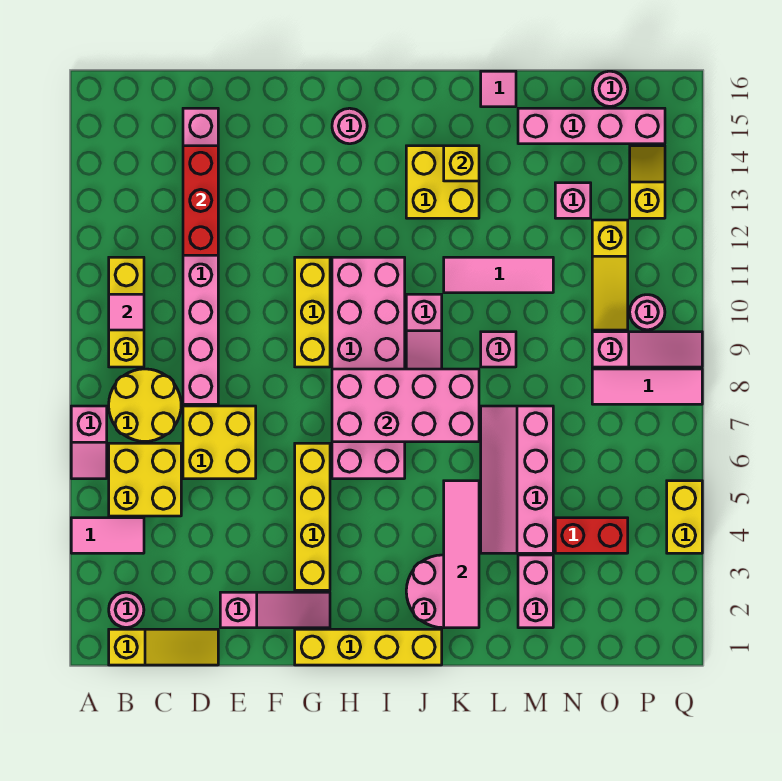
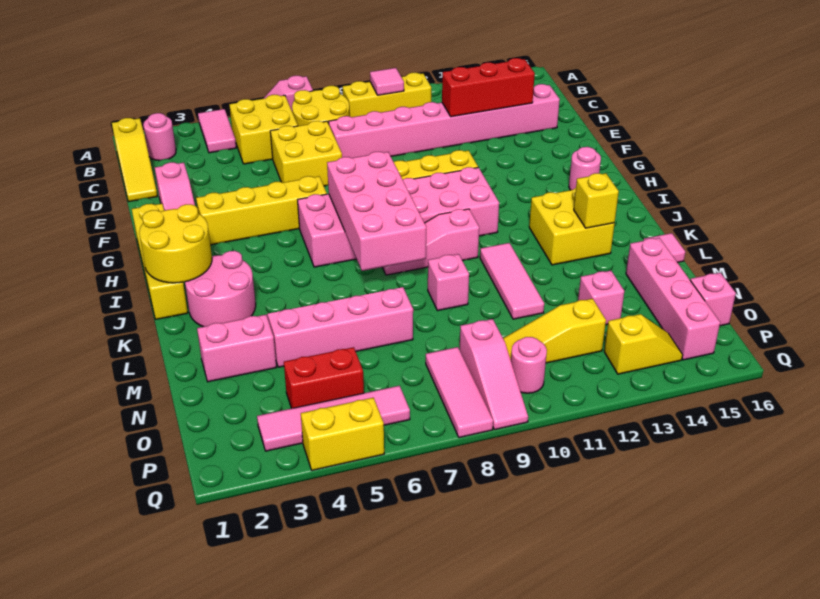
none -> yellow round brick I1:J2 level 2
pink tile K2:K5 level 2 -> pink tile P3:P6 level 1
red brick N4:O4 level 1 -> red brick O4:O5 level 1
pink round brick O16 level 1 -> pink brick O16 level 1

